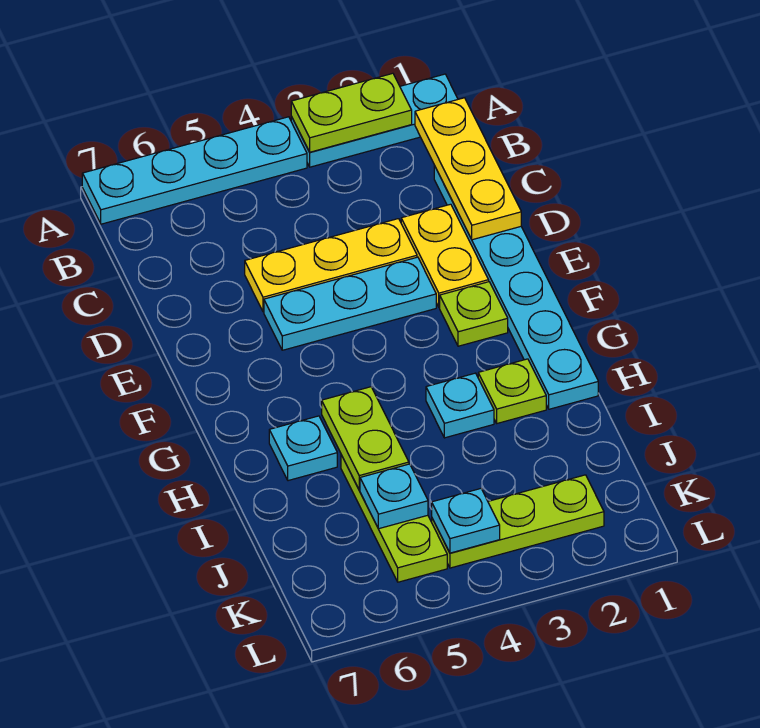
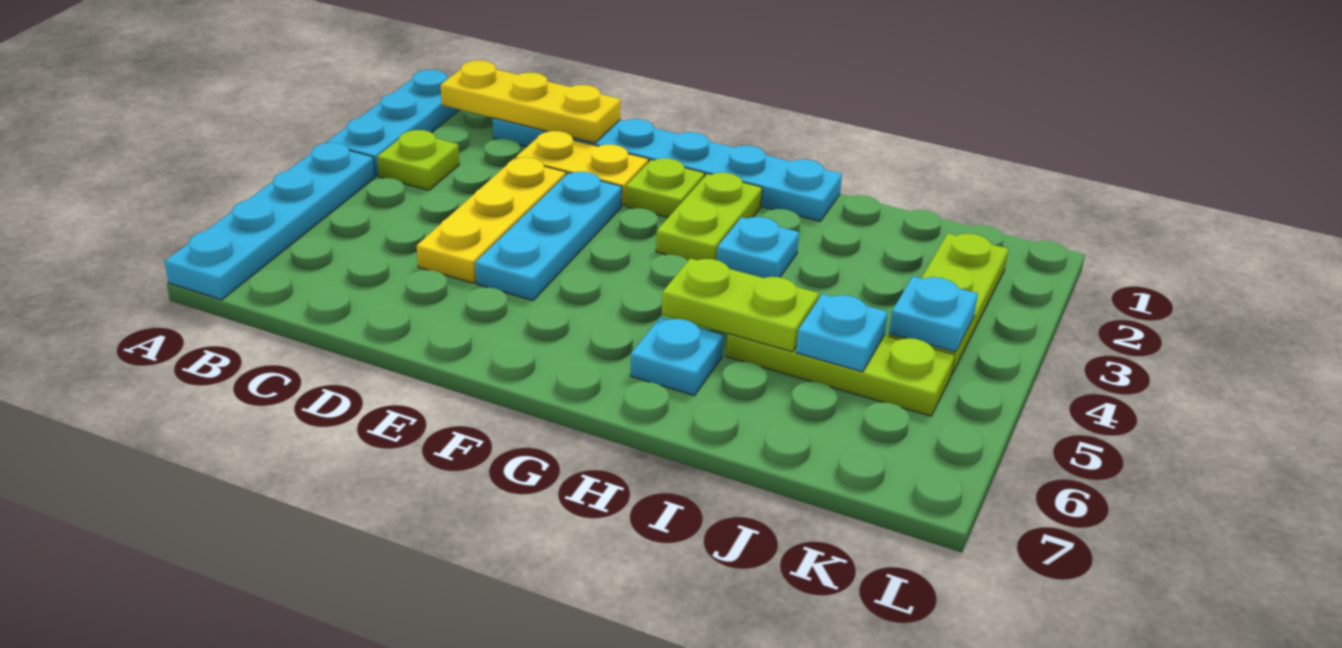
lime plate A2:A3 level 2 -> lime plate G2:G3 level 1
lime plate H2 level 1 -> lime plate B3 level 1

